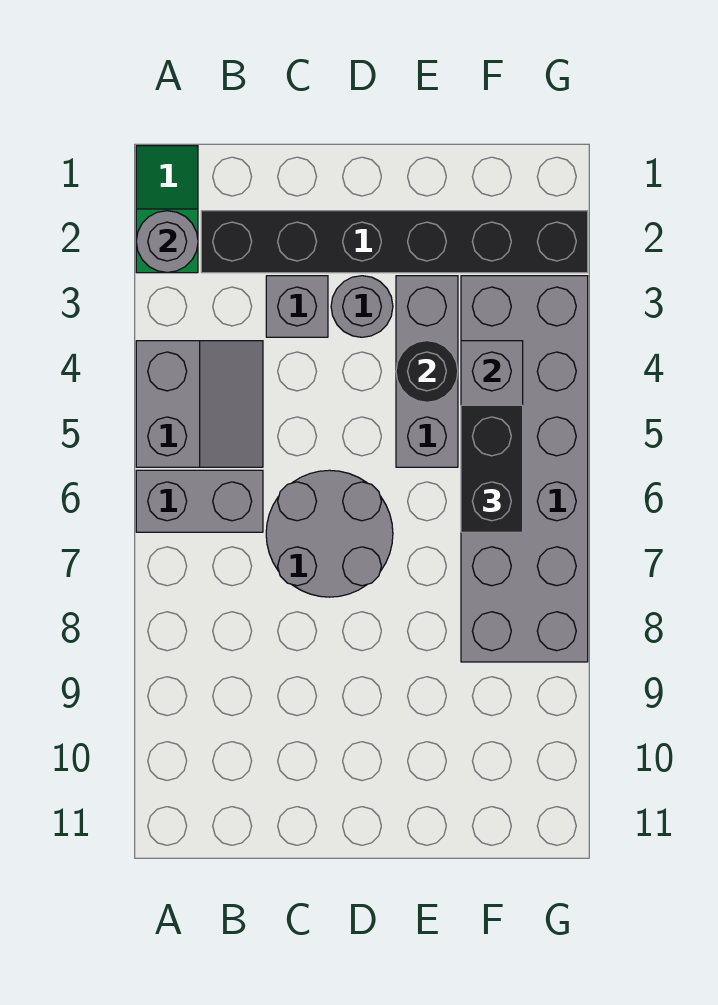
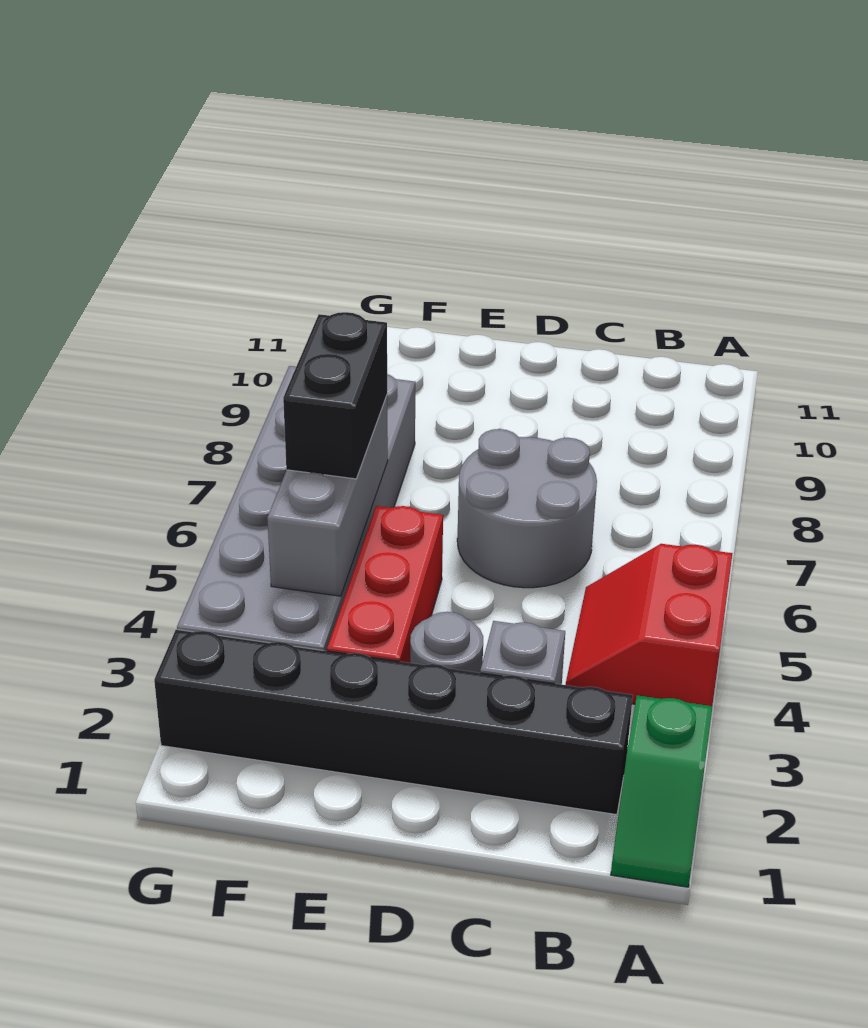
grey round brick A2 level 2 -> none
grey slope A4:B5 level 1 top A -> red slope A4:B5 level 1 top A
grey brick A6:B6 level 1 -> none
grey brick E3:E5 level 1 -> red brick E3:E5 level 1
black round brick E4 level 2 -> none

